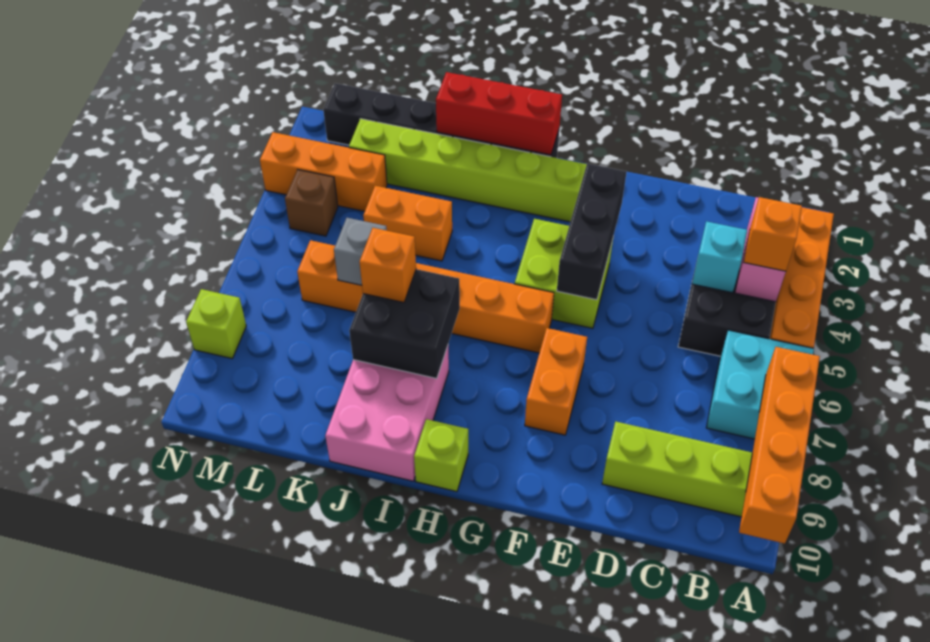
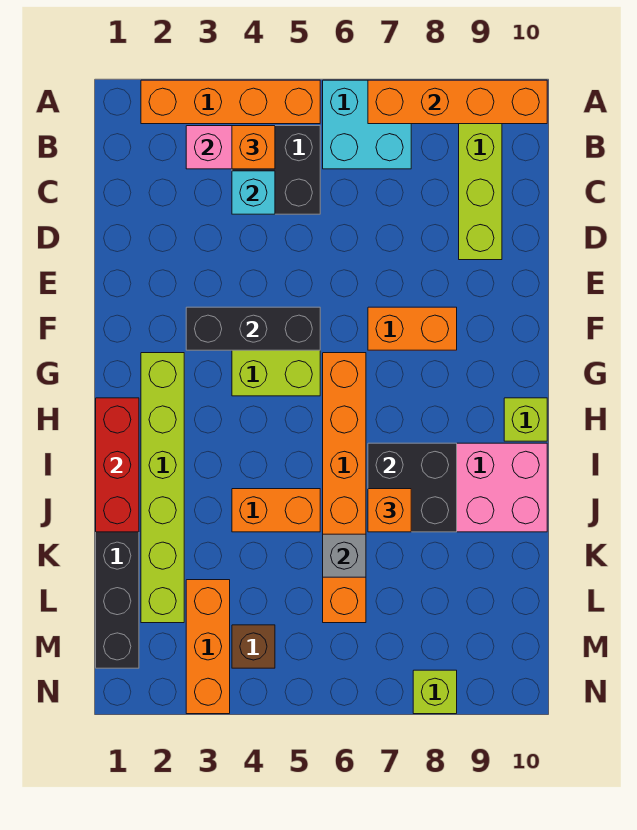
orange brick J4:K4 level 1 -> orange brick J4:J5 level 1

